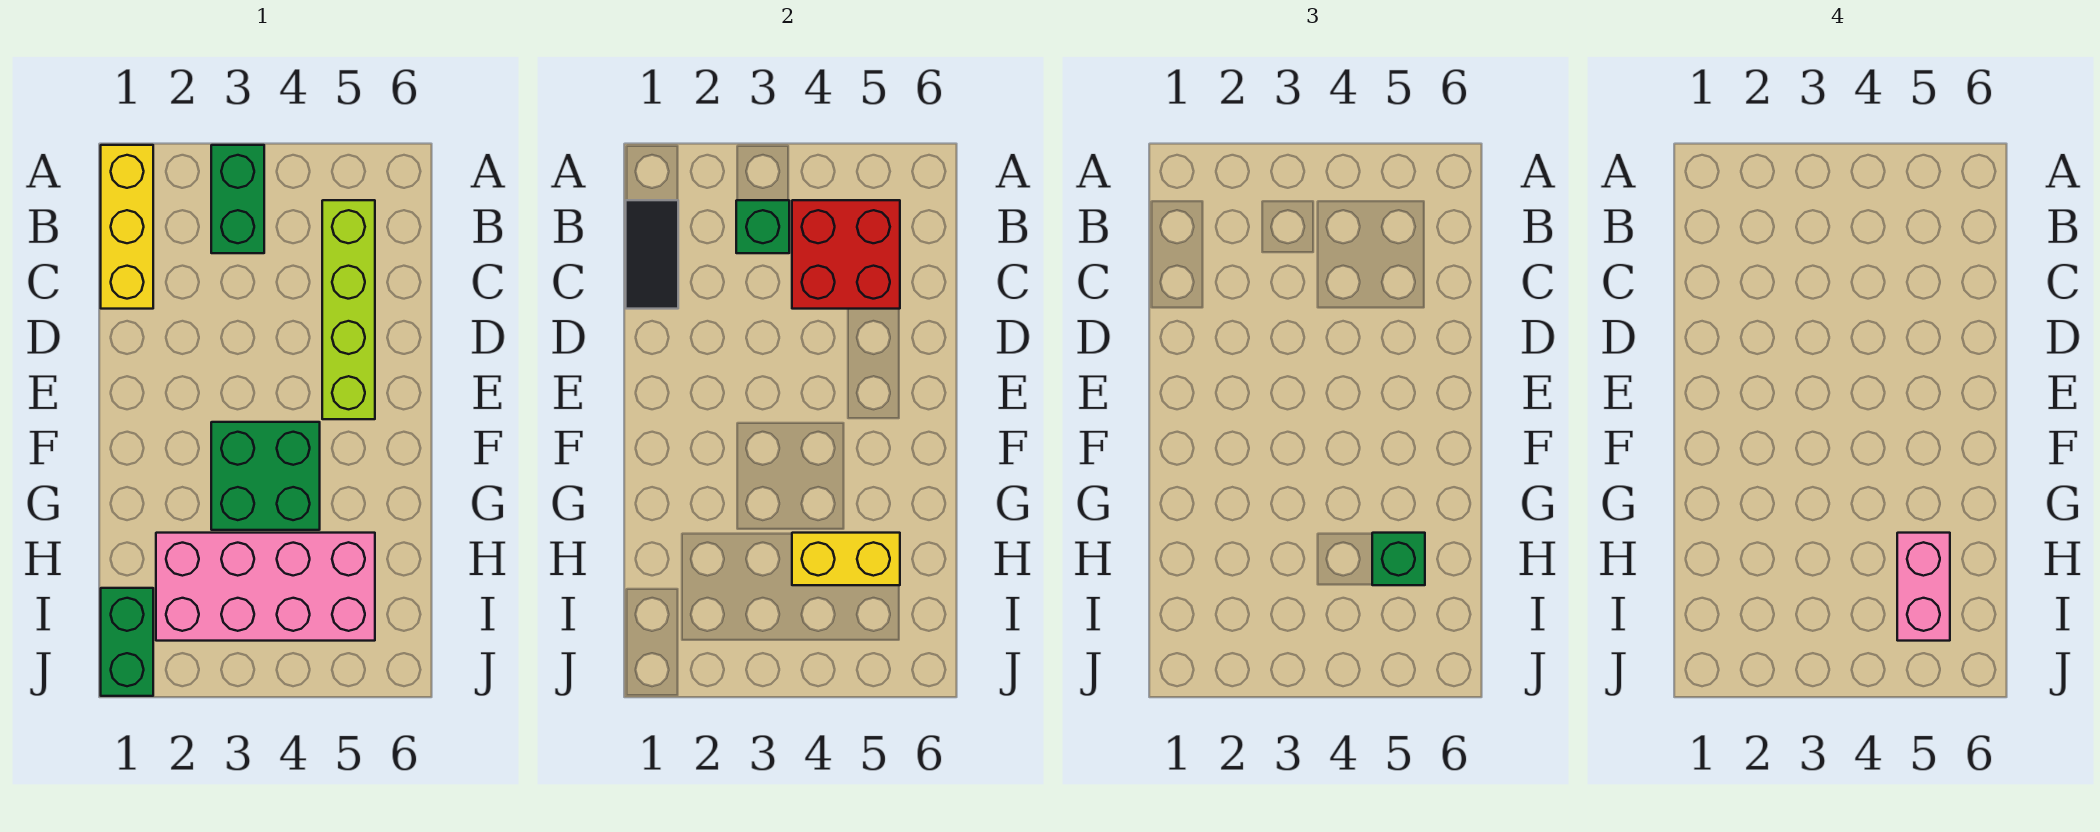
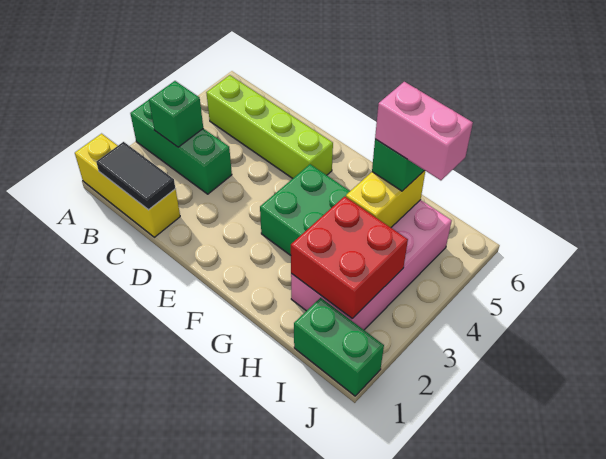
green brick A3:B3 level 1 -> green brick A3:C3 level 1
red brick B4:C5 level 2 -> red brick H2:I3 level 2

